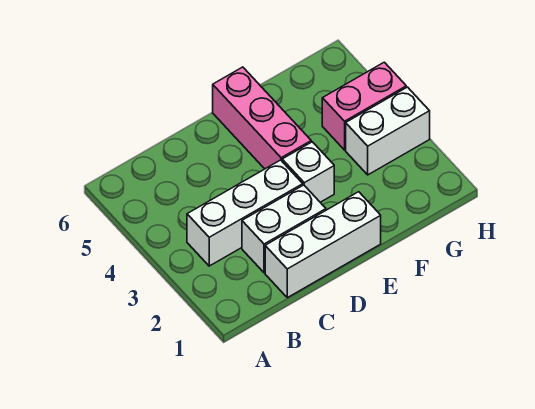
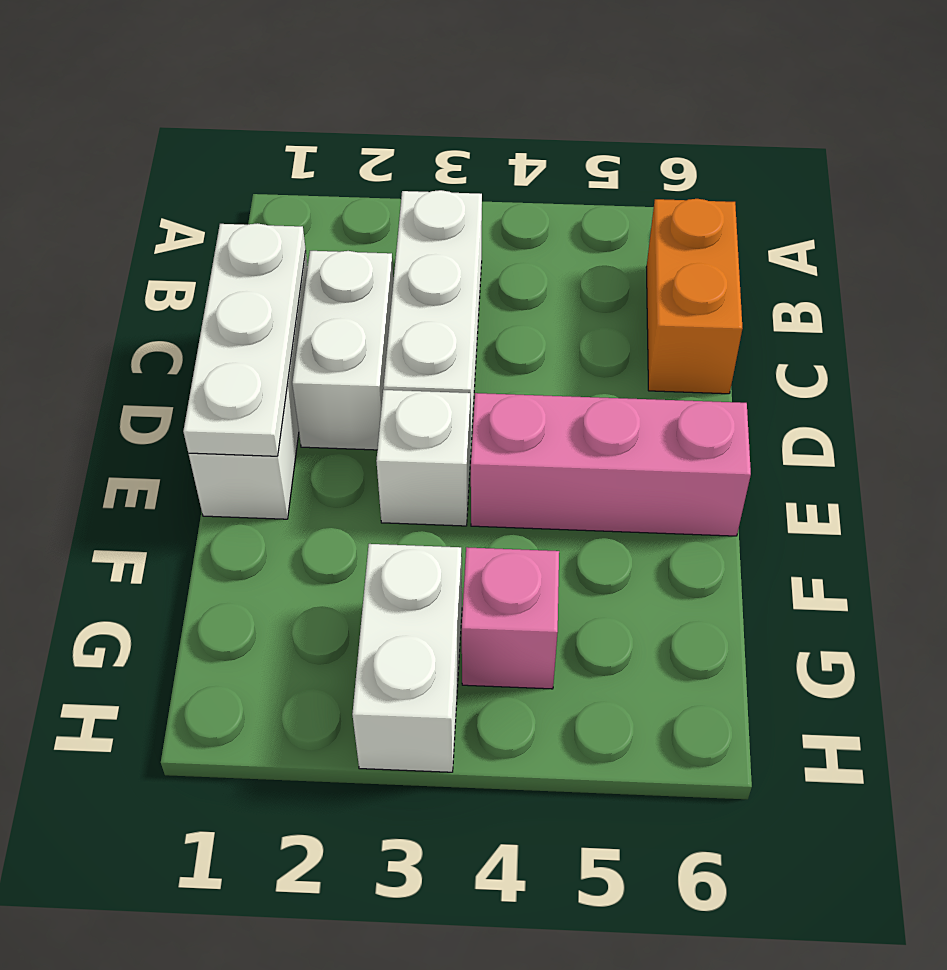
none -> orange brick B6:C6 level 1
none -> white plate C1:E1 level 2
pink brick G4:H4 level 1 -> pink brick G4 level 1

